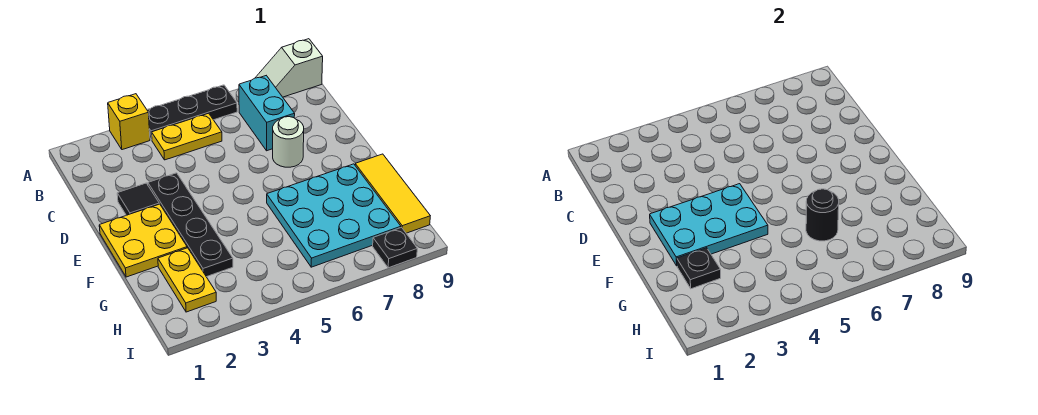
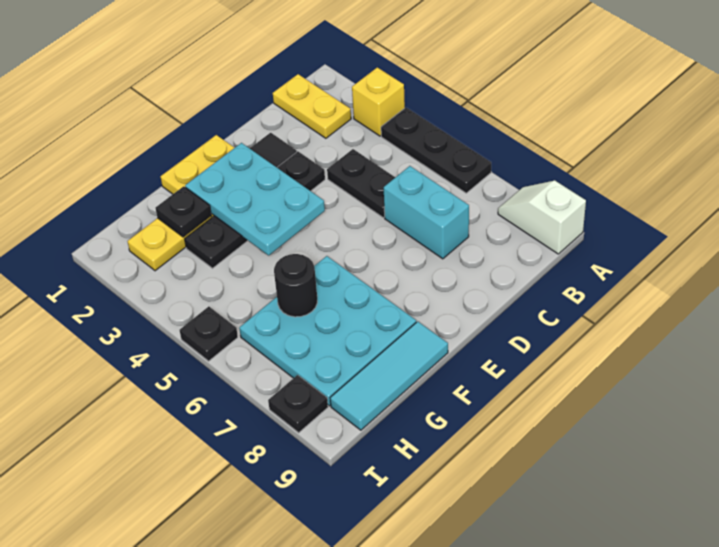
yellow plate B4:B5 level 1 -> yellow plate B1:B2 level 1
cyan brick B7:C7 level 1 -> cyan brick C6:C7 level 1
none -> black plate C4:C5 level 1
white round brick D7 level 1 -> none
yellow tile F9:H9 level 1 -> cyan tile F9:H9 level 1
none -> black plate I5 level 1

